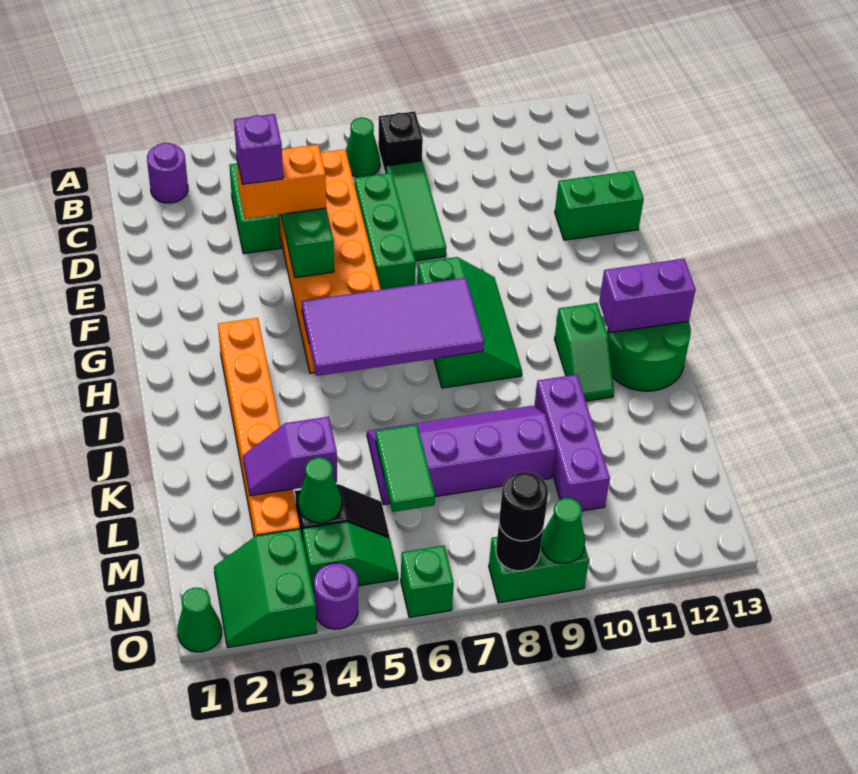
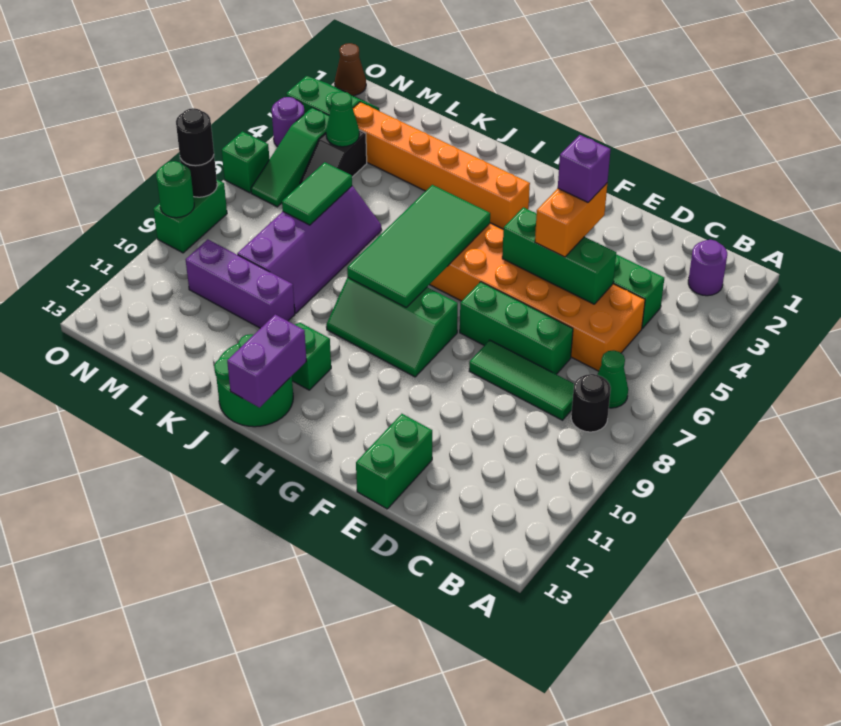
black brick B8 level 1 -> black round brick B8 level 1
purple tile H5:I8 level 2 -> green tile H5:I8 level 2
purple slope L3:L4 level 2 top 4 -> none
green tile L6:M6 level 2 -> green tile L6:L7 level 2
green slope N4:N5 level 1 top 4 -> green slope N4:N6 level 1 top 4
green cone O1 level 1 -> brown cone O1 level 1
green cone O9 level 2 -> green round brick O9 level 2

